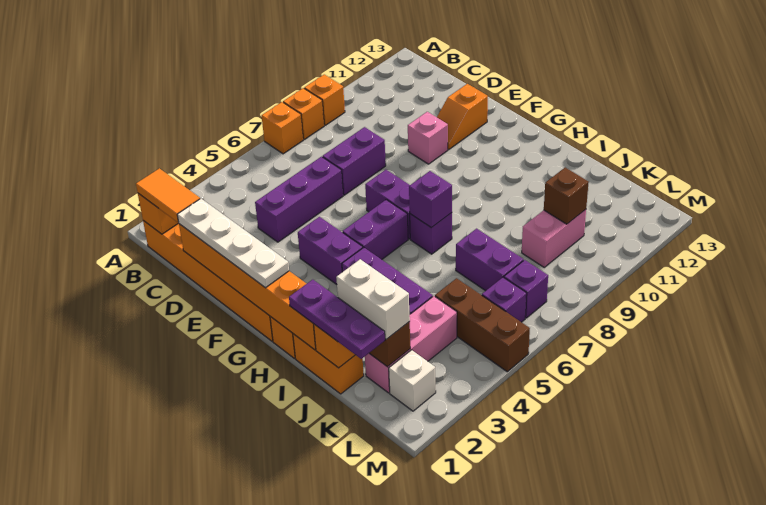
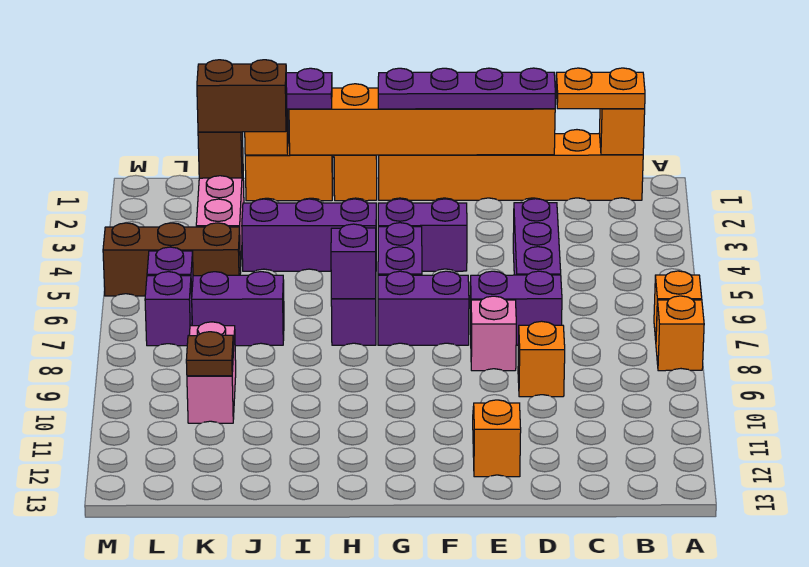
orange brick A9 level 1 -> orange brick D9 level 1
orange tile B1:C1 level 3 -> orange plate B1:C1 level 3
white plate D1:G1 level 3 -> purple plate D1:G1 level 3
purple brick D7:D8 level 1 -> purple brick D7:E7 level 1
pink brick E10 level 1 -> pink brick E8 level 1
white brick J2:K2 level 3 -> brown brick J2:K2 level 3
brown brick K10 level 2 -> brown plate K10 level 2
white brick L2 level 1 -> none

